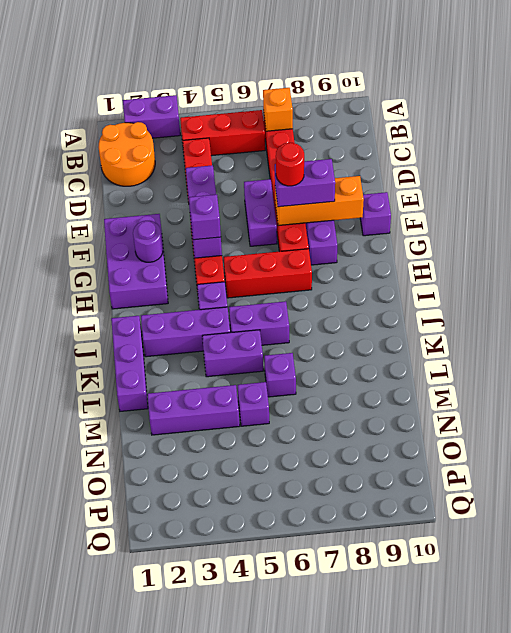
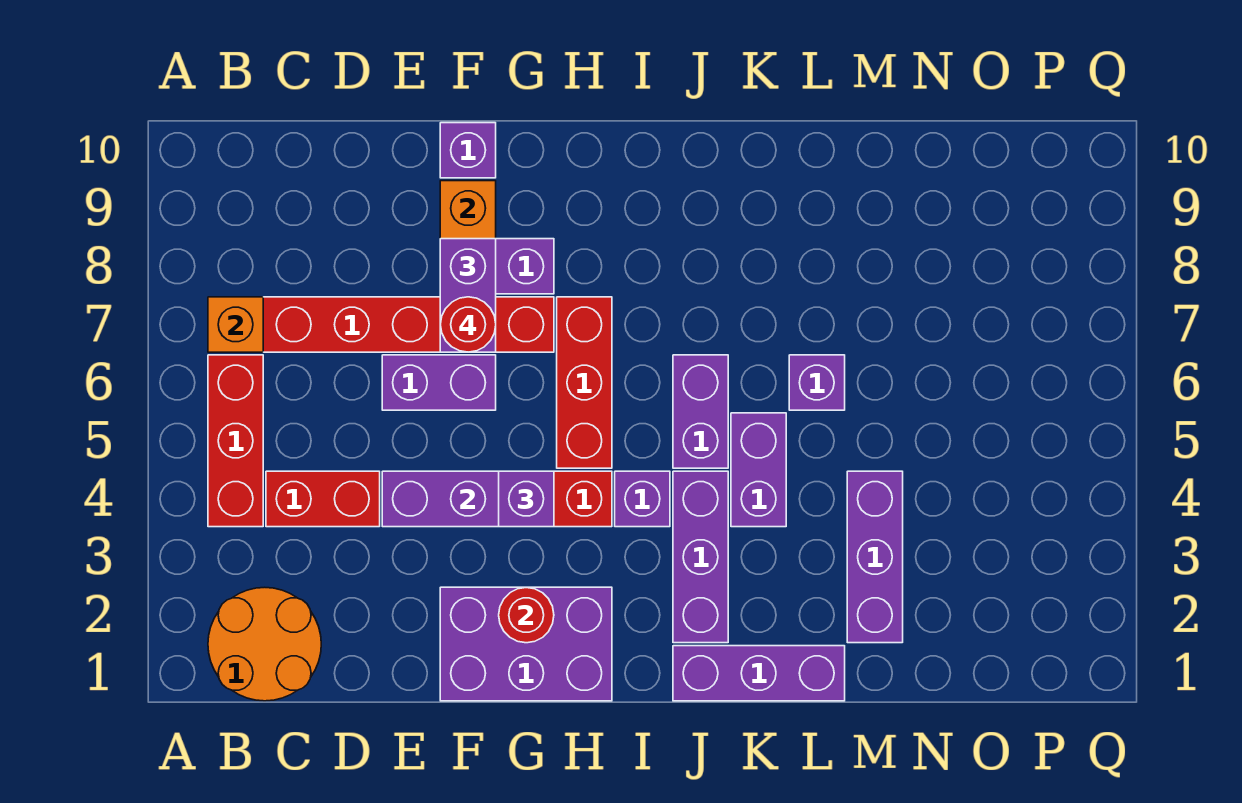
purple brick A2:A3 level 1 -> none
purple round brick G2 level 2 -> red round brick G2 level 2
purple brick M5 level 1 -> none

